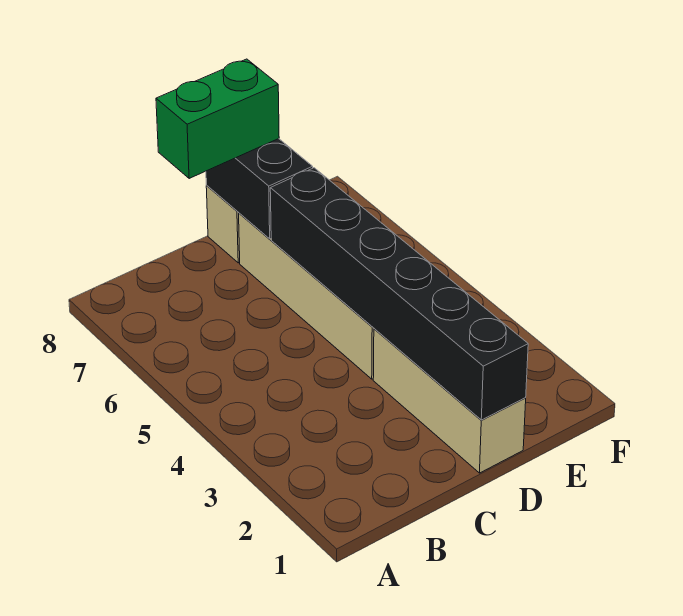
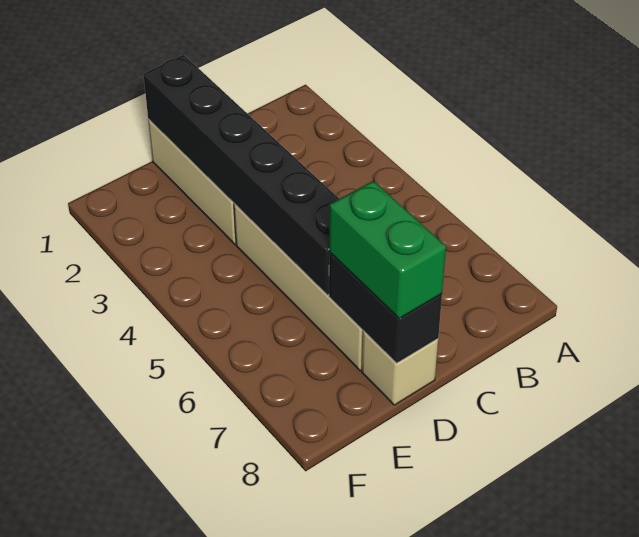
green brick C8:D8 level 3 -> green brick D7:D8 level 3

